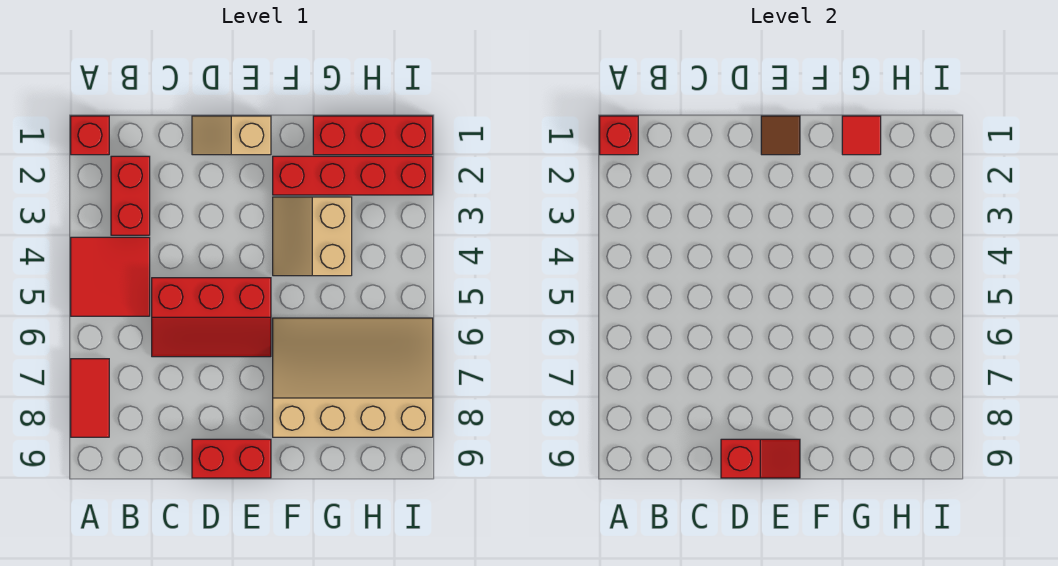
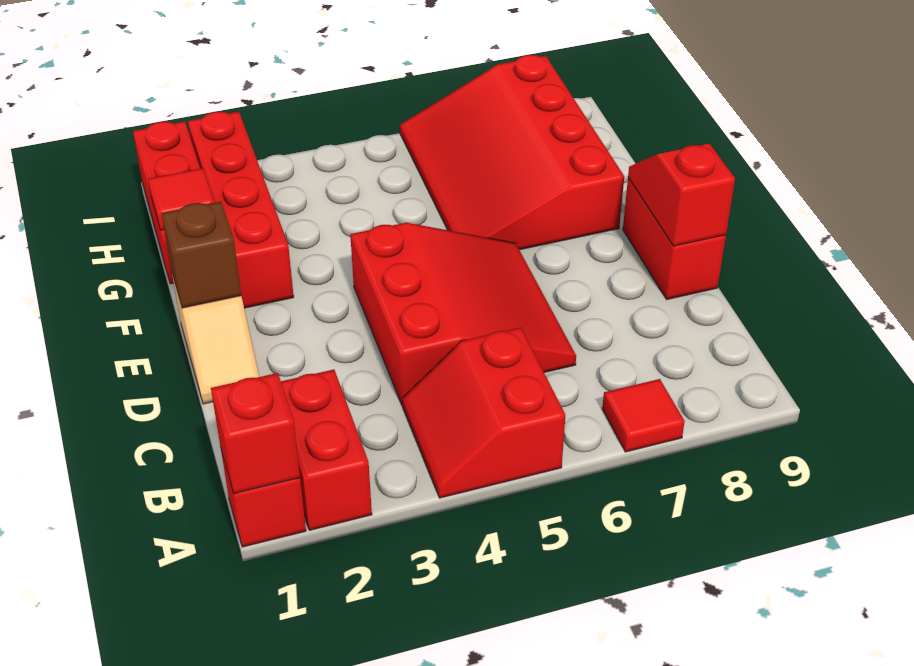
red tile A4:B5 level 1 -> red slope A4:B5 level 1 top 5
red tile A7:A8 level 1 -> red tile A7 level 1
red brick B2:B3 level 1 -> red brick A2:B2 level 1
red slope C5:E6 level 1 top 5 -> red slope C4:E6 level 1 top 4
brown tile E1 level 2 -> brown brick E1 level 2
tan slope F3:G4 level 1 top G -> none
tan slope F6:I8 level 1 top 8 -> red slope F6:I8 level 1 top 8

